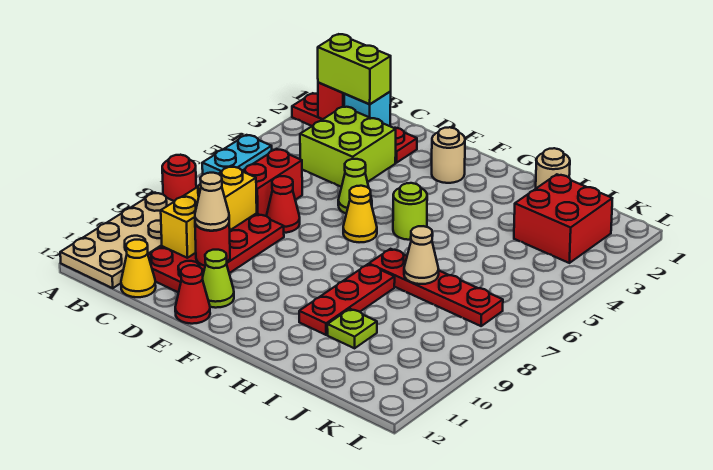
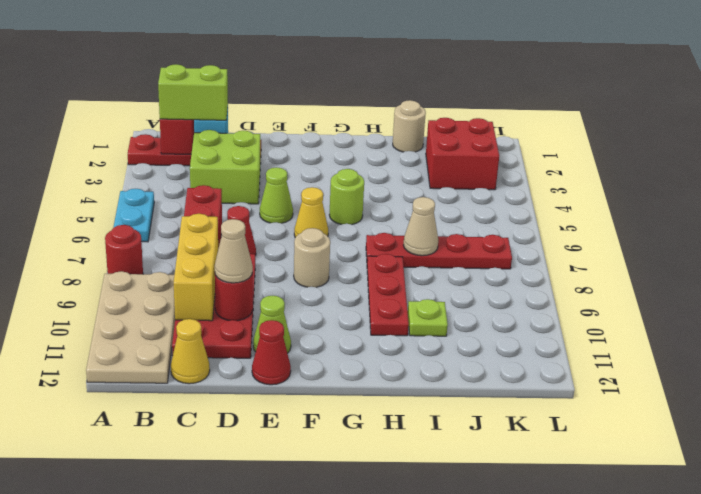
tan round brick F2 level 1 -> tan round brick F8 level 1

